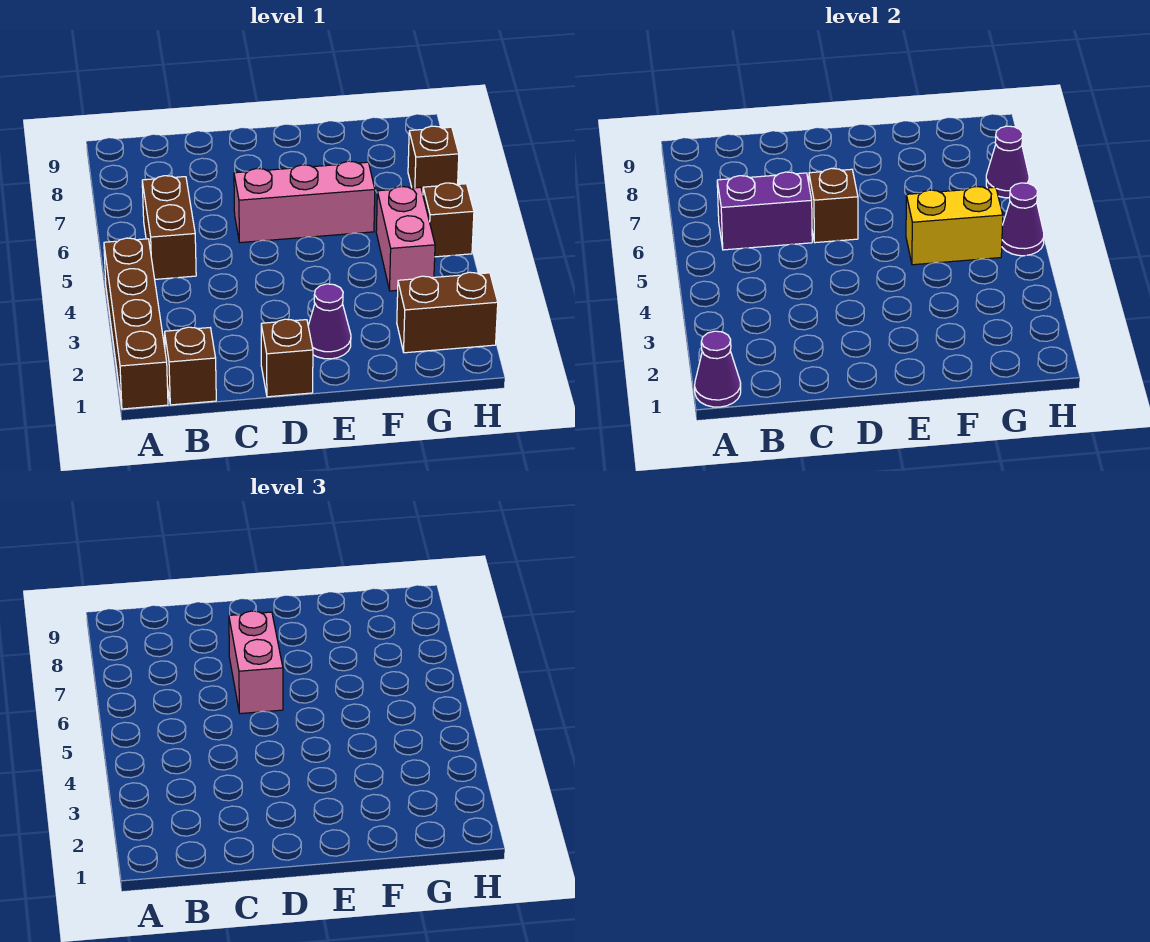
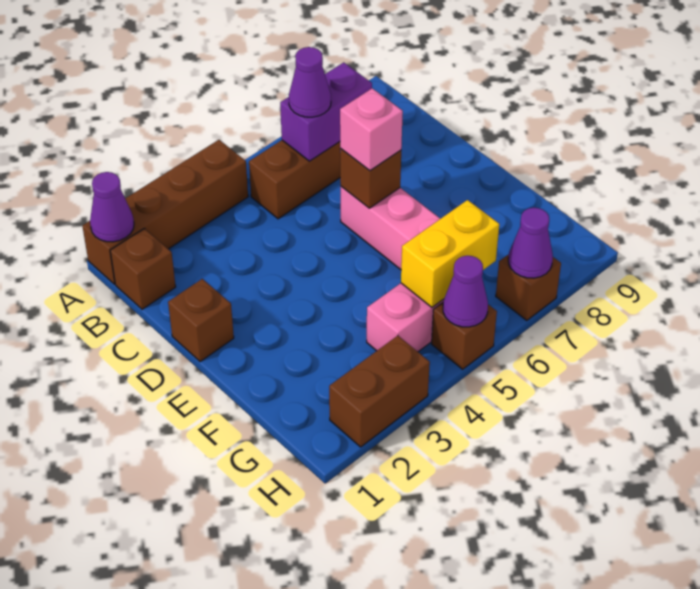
purple brick B6:C6 level 2 -> purple brick B6:B7 level 2
pink brick D6:D7 level 3 -> pink brick D6 level 3
purple cone E2 level 1 -> purple cone B6 level 3
yellow brick F5:G5 level 2 -> yellow brick G5:G6 level 2
brown brick G2:H2 level 1 -> brown brick H2:H3 level 1

